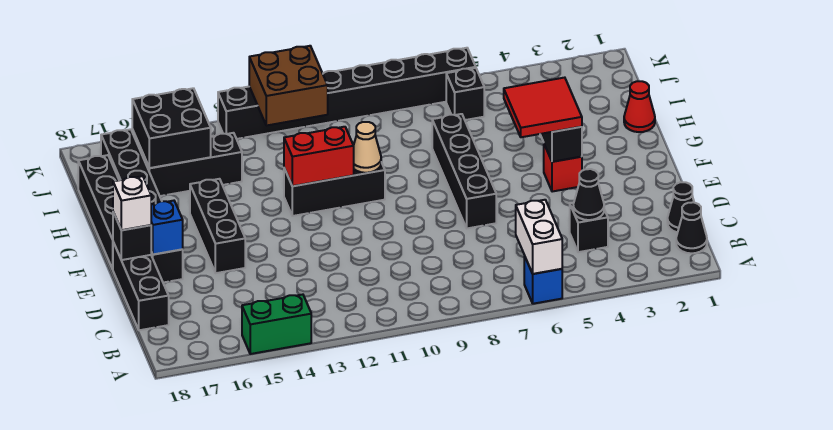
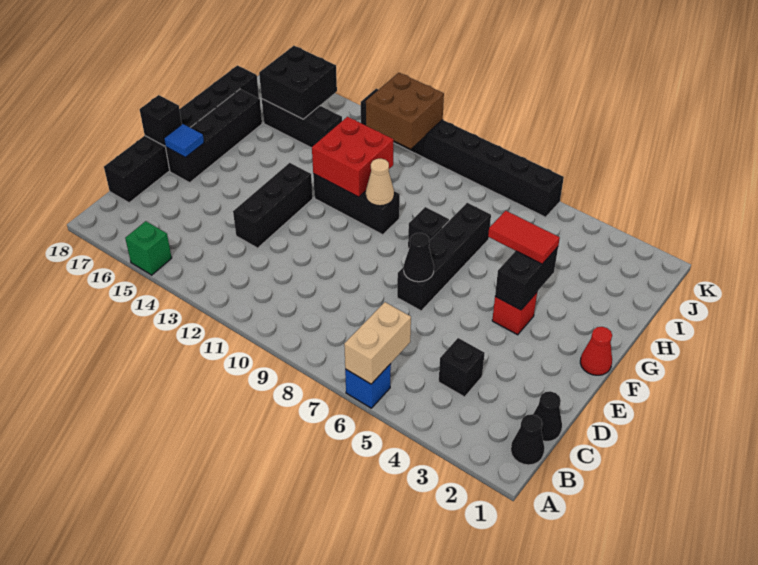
white brick A6:B6 level 2 -> tan brick A6:B6 level 2
green brick A14:A15 level 1 -> green brick A15 level 1
black cone C4 level 2 -> black cone E7 level 2
black brick E15:G15 level 1 -> black brick D13:F13 level 1
black brick E17:J17 level 1 -> black brick E17:H17 level 1
blue brick E17 level 2 -> blue tile E17 level 2
white brick E18 level 3 -> none
red tile F4:G5 level 3 -> red tile G4:G5 level 3
red brick G11:G12 level 2 -> red brick G11:H12 level 2
red cone H1 level 1 -> red cone F1 level 1
black brick J6 level 1 -> black brick G8 level 1

